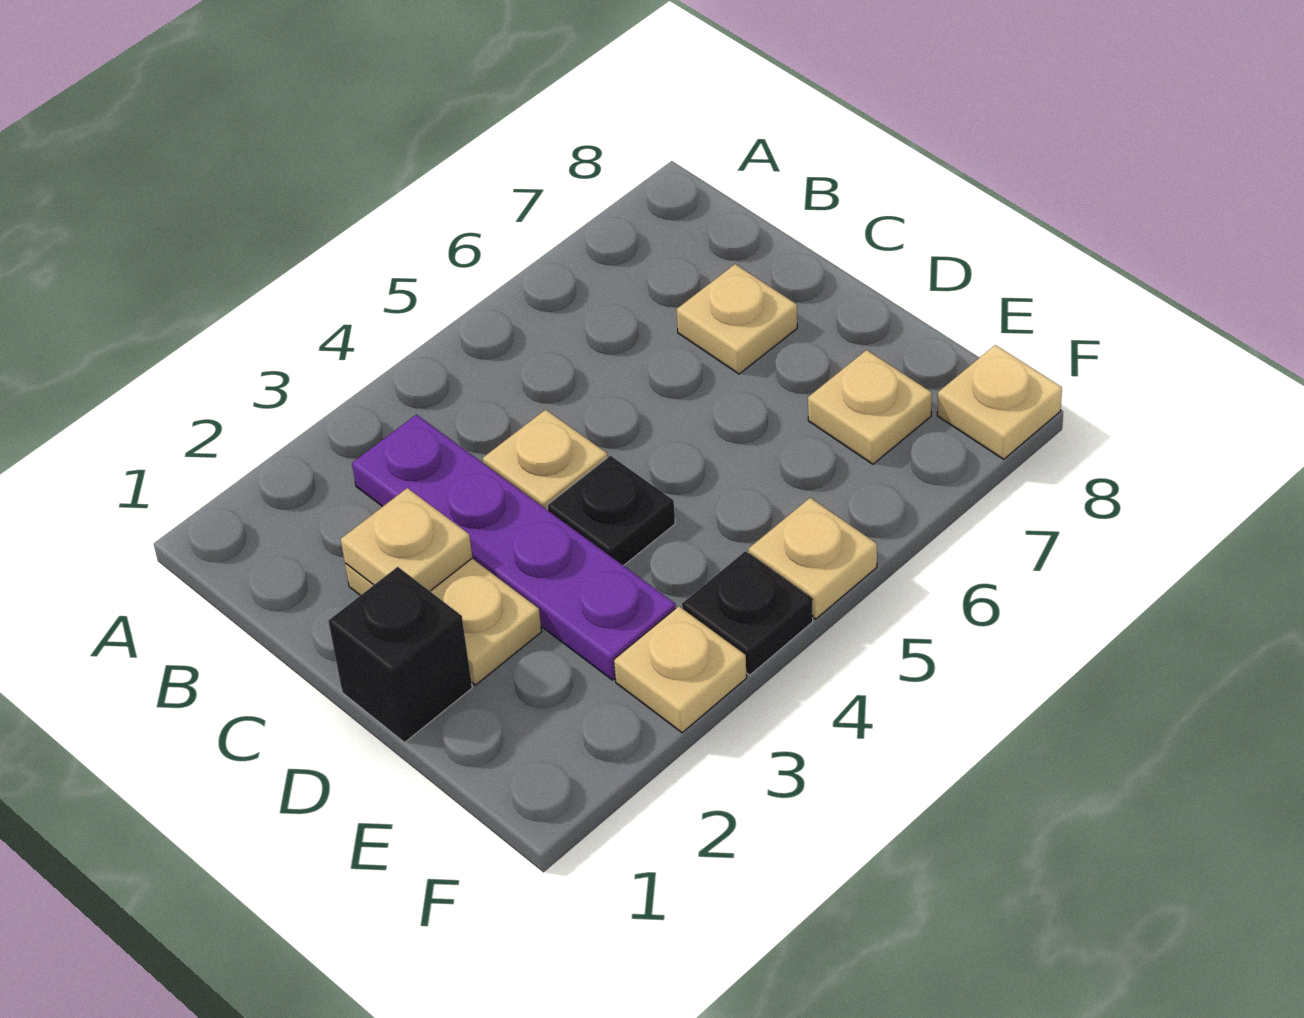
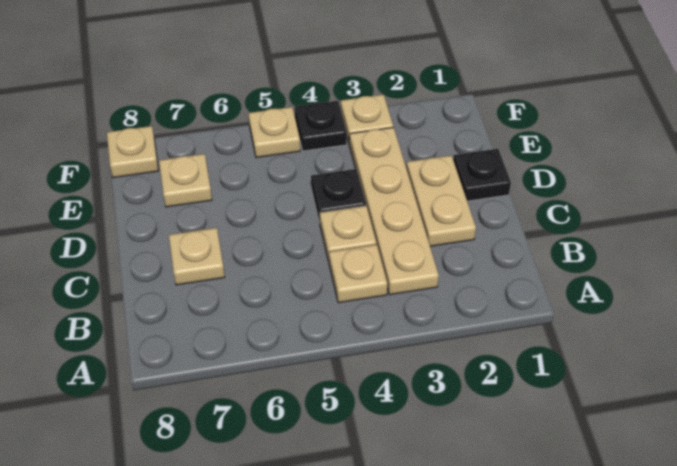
purple plate B3:E3 level 1 -> tan plate B3:E3 level 1
tan plate C2 level 2 -> tan plate B4 level 1
black brick D1 level 1 -> black plate D1 level 1

